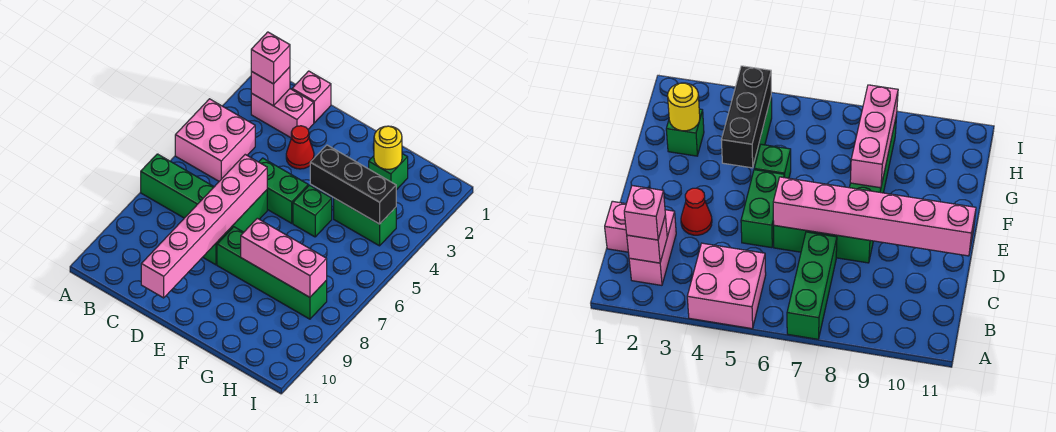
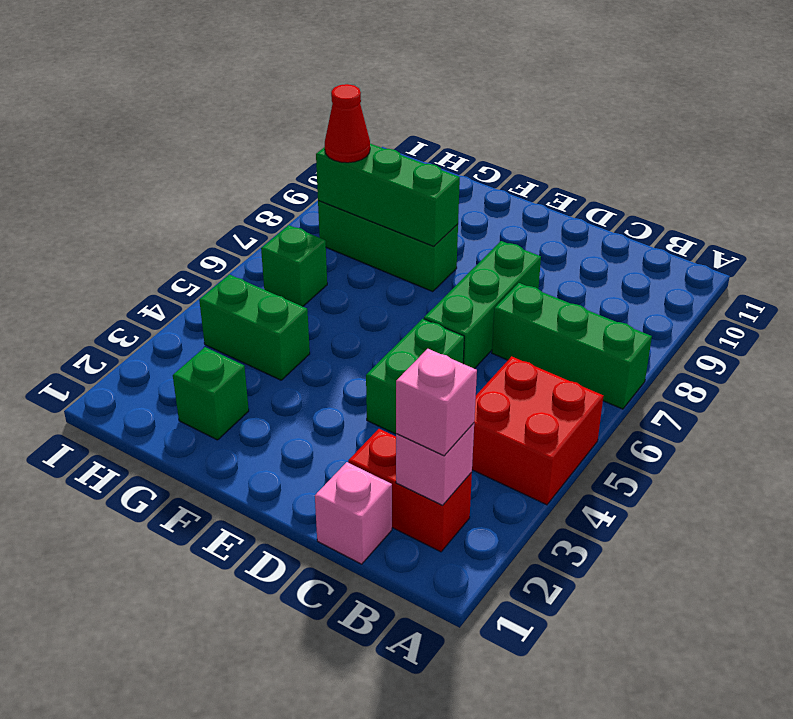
pink brick A4:B5 level 1 -> red brick A4:B5 level 1
pink brick B2:C2 level 1 -> red brick B2:C2 level 1
red cone D3 level 1 -> red cone H8 level 3
green brick D5:E5 level 1 -> green brick D4:D5 level 1
pink brick D6:D11 level 2 -> none
green brick E8:H8 level 1 -> green brick F8:H8 level 1
black brick F4:H4 level 2 -> none
green brick F5 level 1 -> green brick H6 level 1
pink brick F8:H8 level 2 -> green brick F8:H8 level 2
yellow round brick G2 level 2 -> none

